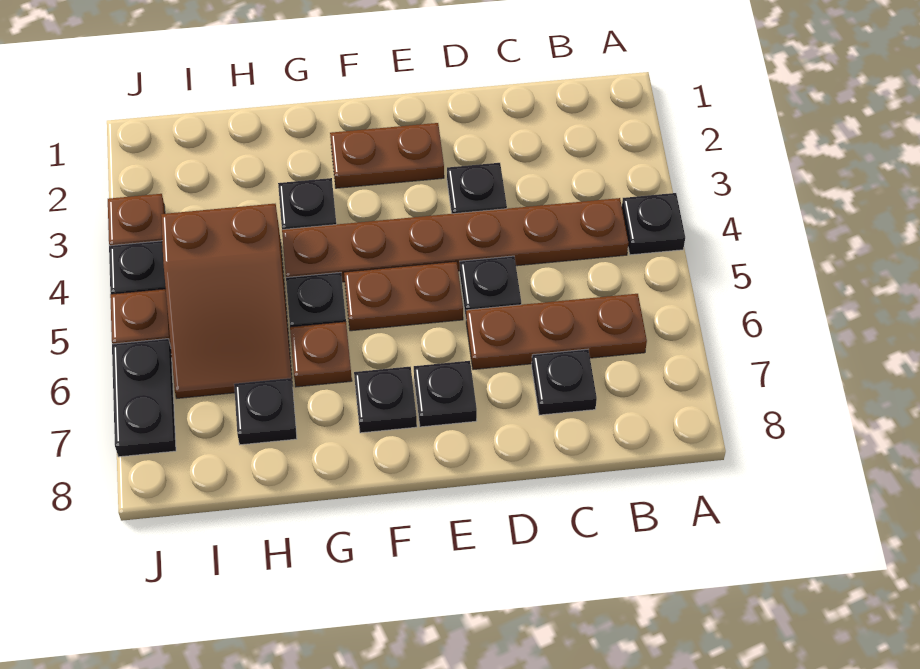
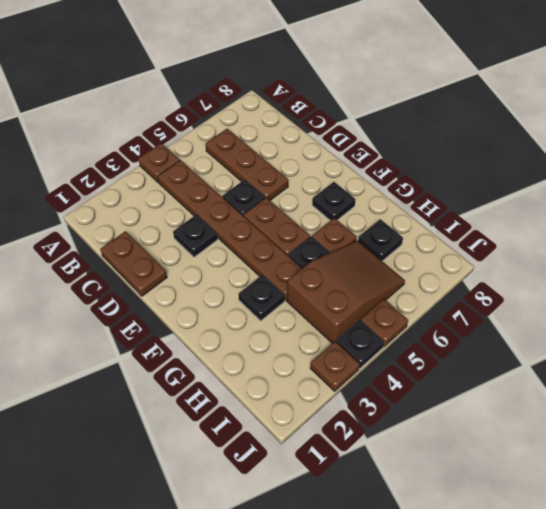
black plate A4 level 1 -> brown plate A4 level 1
black plate C7 level 1 -> none
brown plate E2:F2 level 1 -> brown plate C1:D1 level 1
black plate E7 level 1 -> none
black plate J6:J7 level 1 -> none

